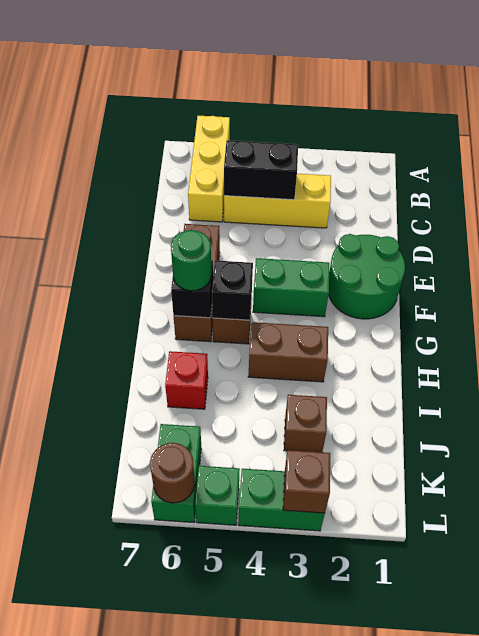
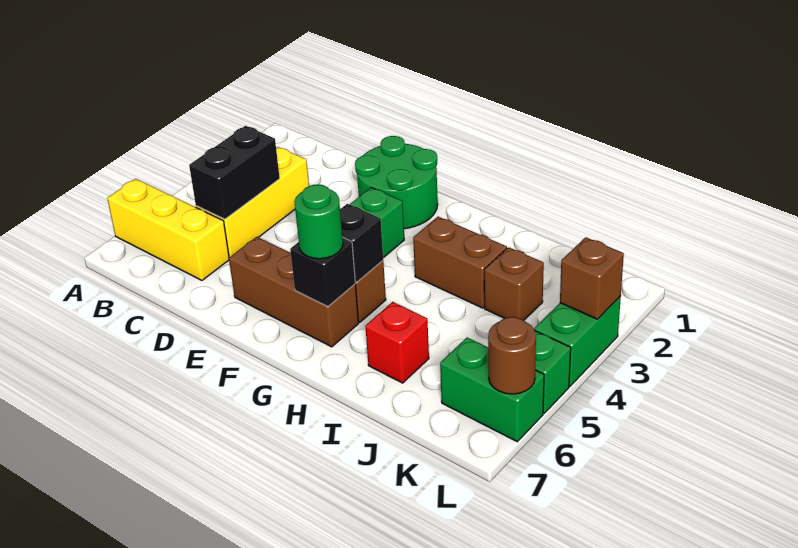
brown brick H3:H4 level 1 -> brown brick H3:I3 level 1

